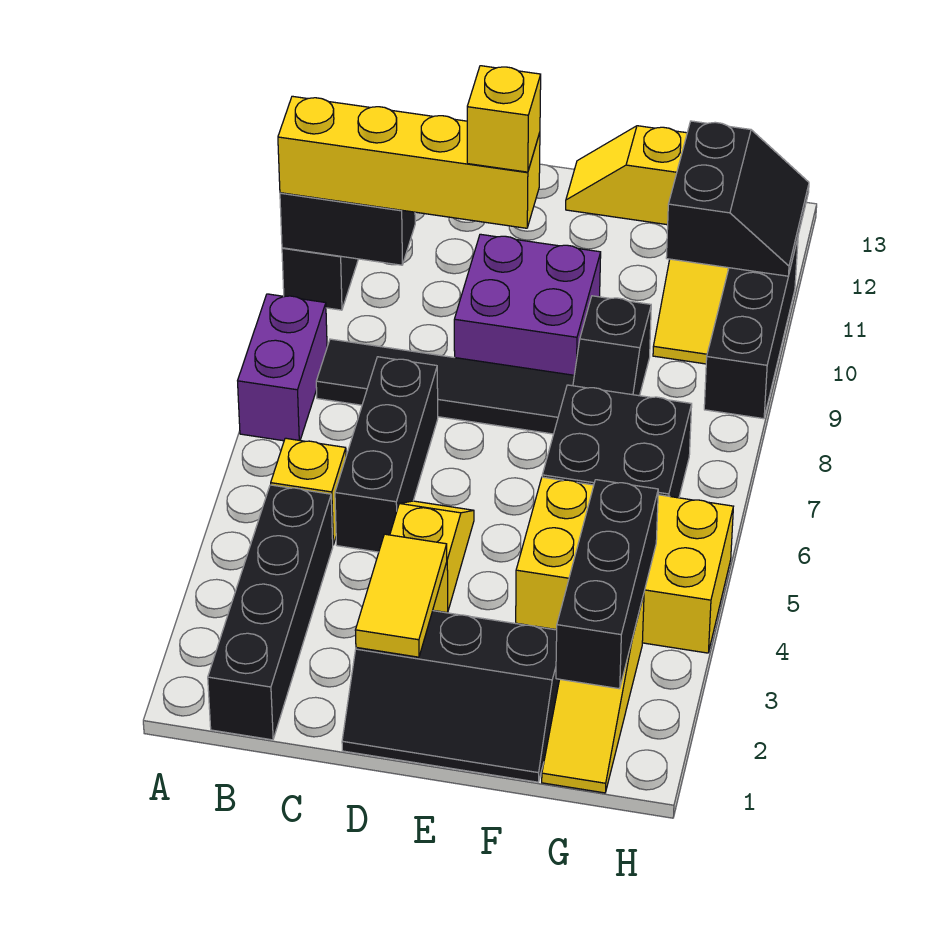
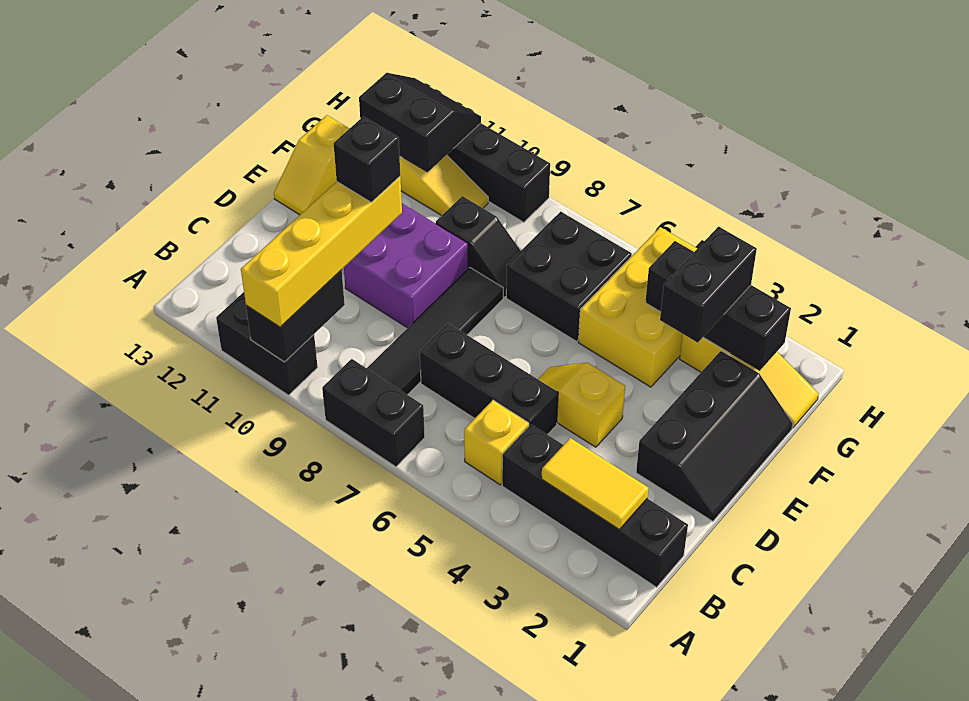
purple brick A7:A8 level 1 -> black brick A7:A8 level 1
yellow tile D2:D3 level 2 -> yellow tile B2:B3 level 2
yellow brick D10 level 4 -> black brick D10 level 4
none -> black brick F3:G3 level 3

